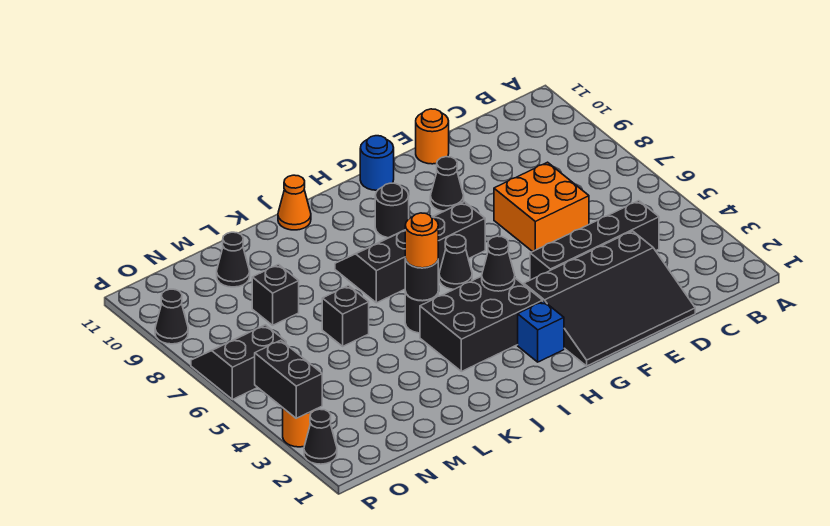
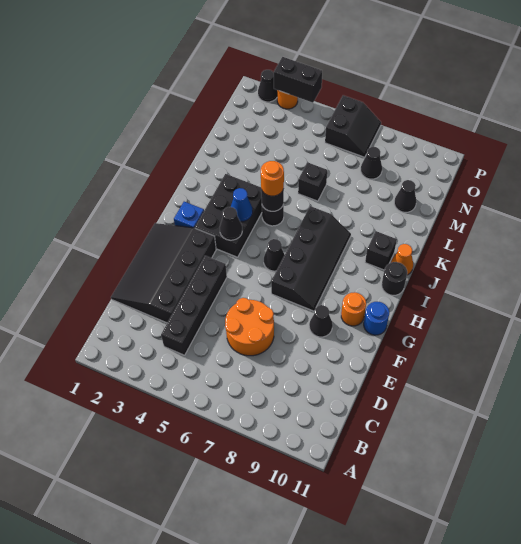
orange brick D6:E7 level 1 -> orange round brick D6:E7 level 1
orange round brick E11 level 1 -> orange round brick G10 level 1
black round brick H9 level 1 -> black round brick I11 level 1
none -> blue cone I4 level 2
black brick M8 level 1 -> black brick J10 level 1
black cone P9 level 1 -> black cone N8 level 1

